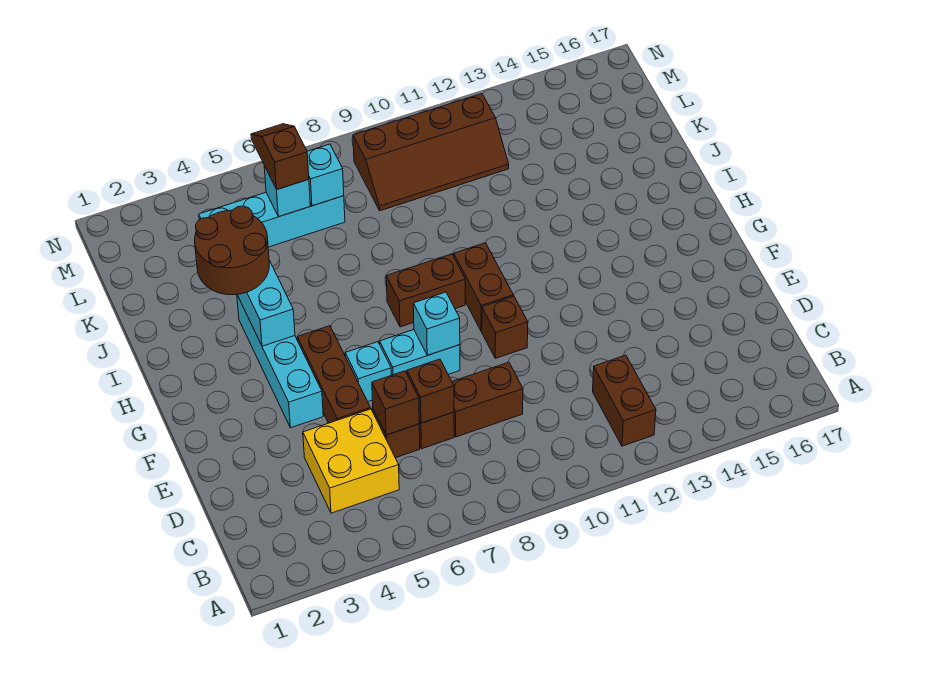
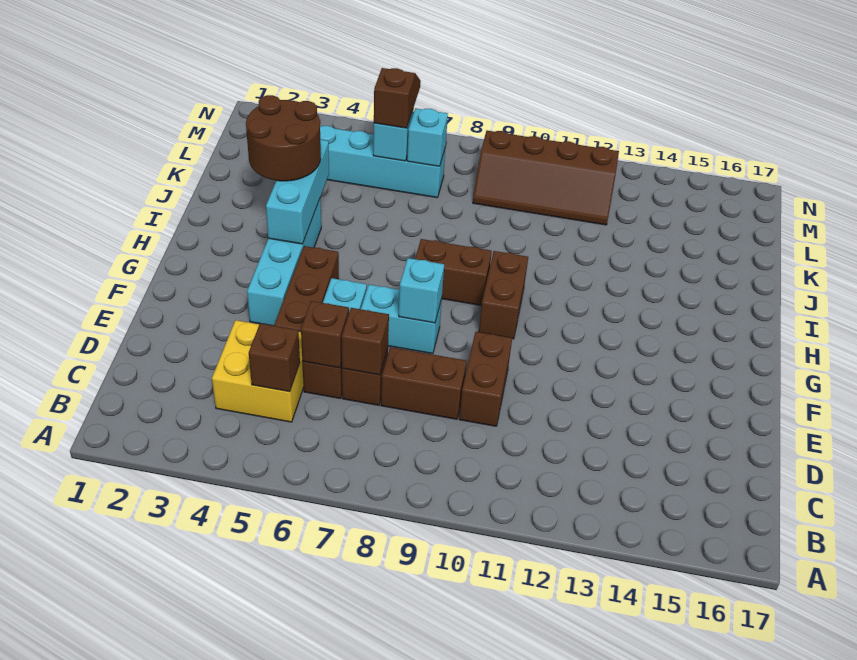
brown brick B12:C12 level 1 -> brown brick D10:E10 level 1
brown brick F10 level 1 -> brown brick C5 level 2

